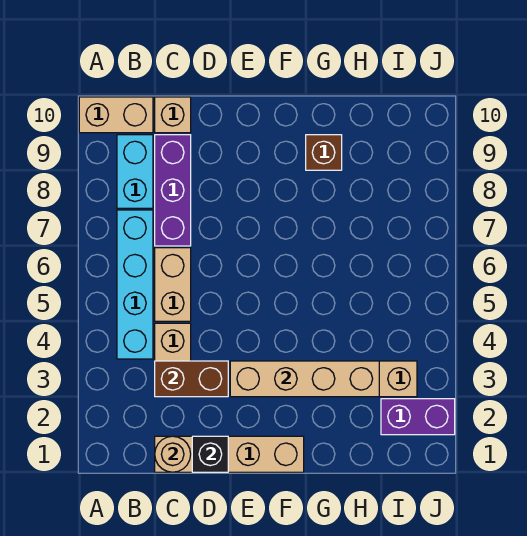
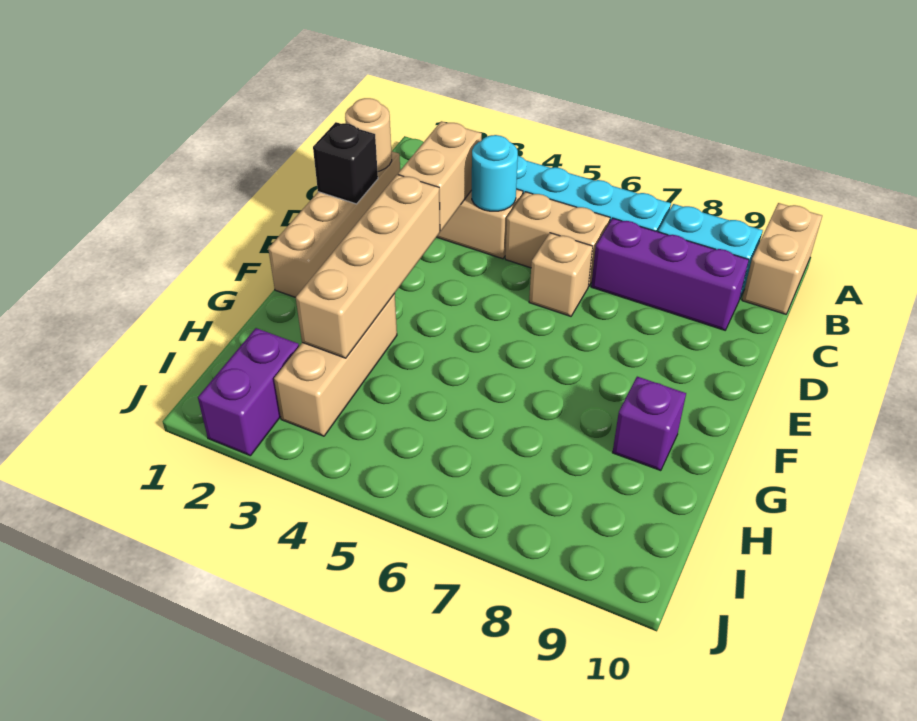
brown brick C3:D3 level 2 -> tan brick C3:D3 level 2
none -> cyan round brick C4 level 2
tan brick C10 level 1 -> tan brick D6 level 1
brown brick G9 level 1 -> purple brick G9 level 1

